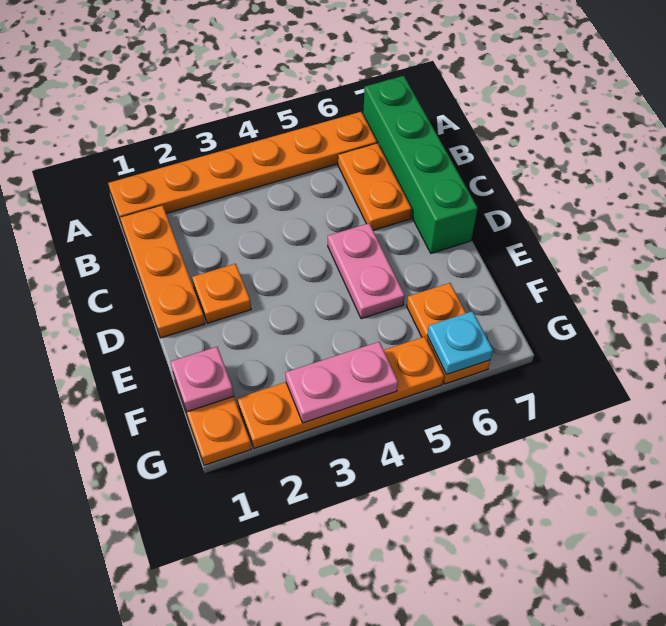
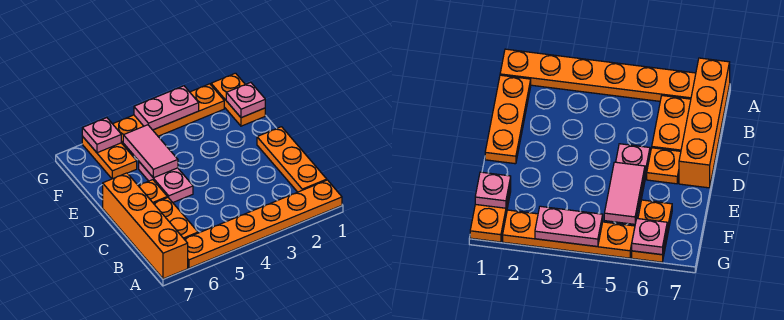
green brick A7:D7 level 1 -> orange brick A7:D7 level 1
orange plate D2 level 1 -> orange plate D6 level 1
none -> pink tile E5:F5 level 2
cyan plate G6 level 2 -> pink plate G6 level 2

